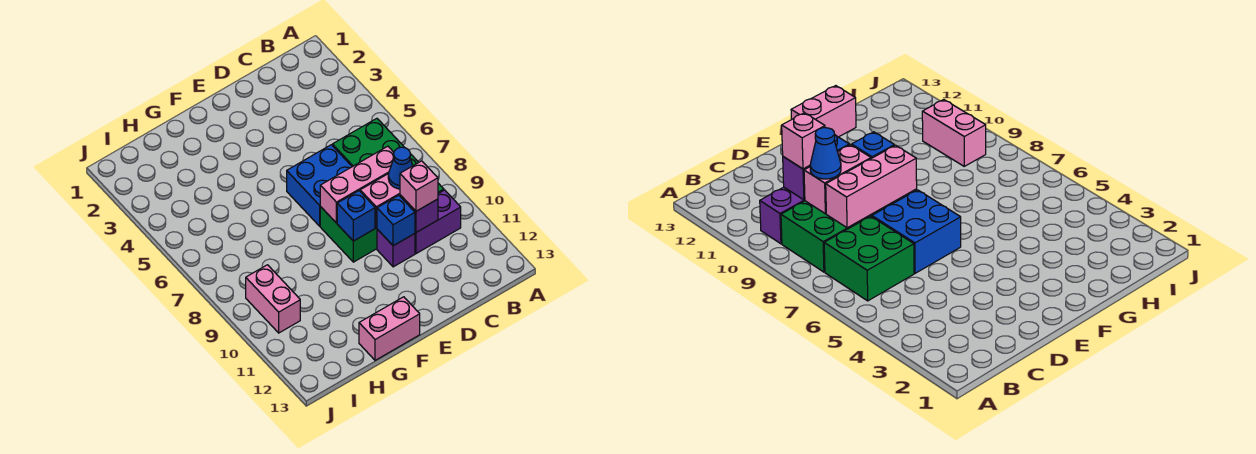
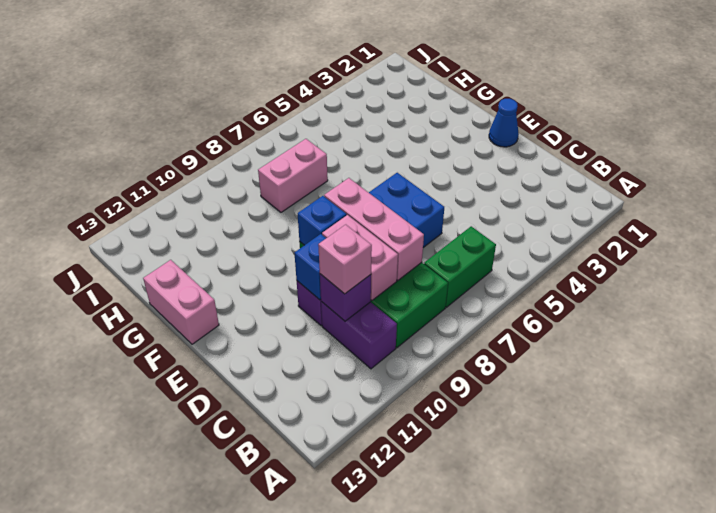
green brick B6:C7 level 1 -> green brick B6:B7 level 1
blue cone C9 level 3 -> blue cone E1 level 1
pink brick I9:I10 level 1 -> pink brick H7:H8 level 1

